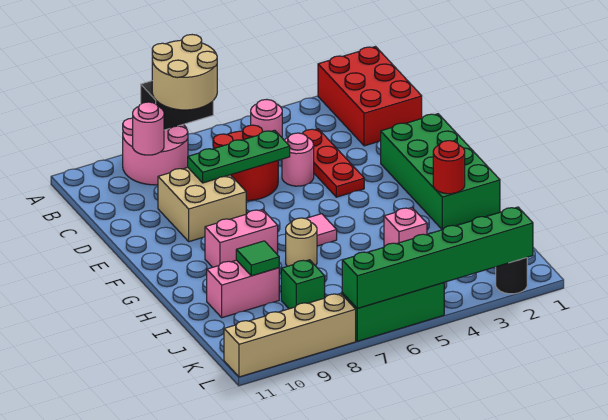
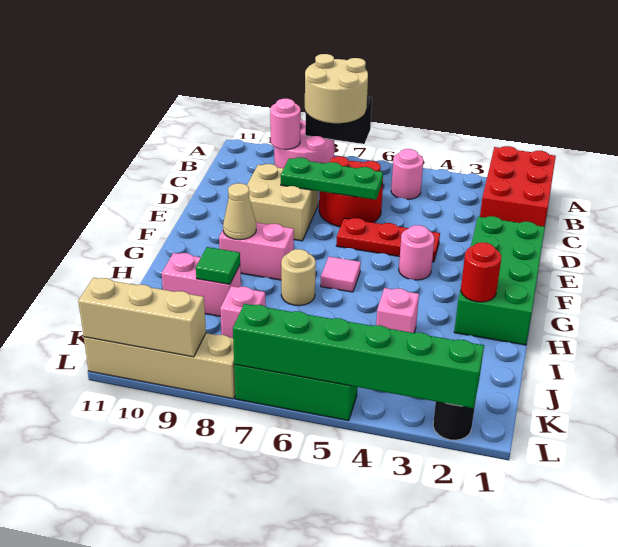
red plate C4:E4 level 1 -> red plate E4:E6 level 1
pink round brick D5 level 1 -> pink round brick F4 level 1
none -> tan cone G9 level 2
green brick J8 level 1 -> pink brick J8 level 1
none -> tan brick L9:L11 level 2

